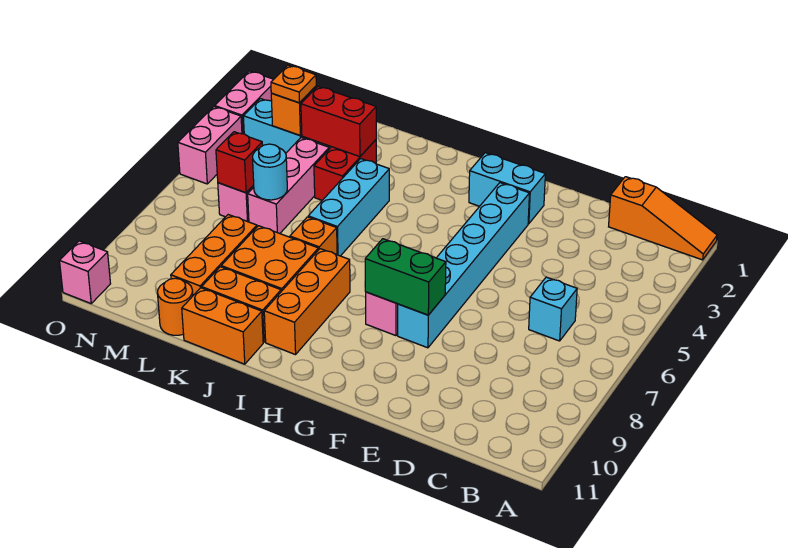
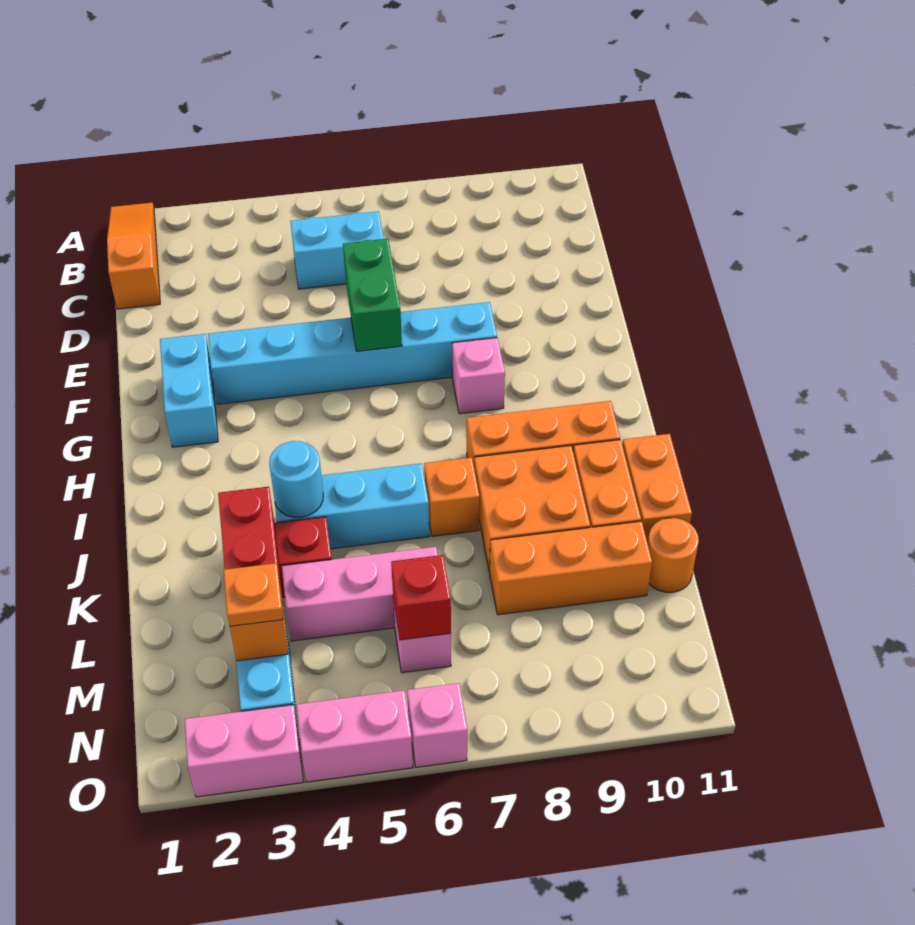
cyan brick C6 level 1 -> cyan brick C5:C6 level 1
green brick F8:G8 level 2 -> green brick E6:F6 level 2
cyan round brick L6 level 2 -> cyan round brick J4 level 2
pink brick O11 level 1 -> pink brick O6 level 1

